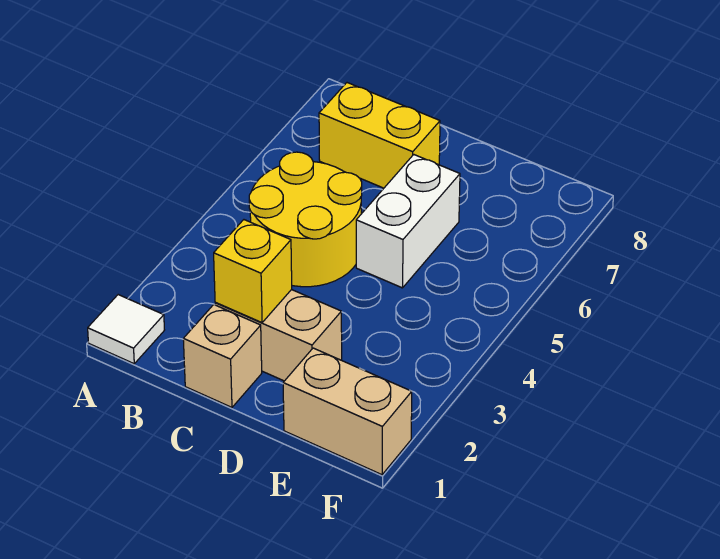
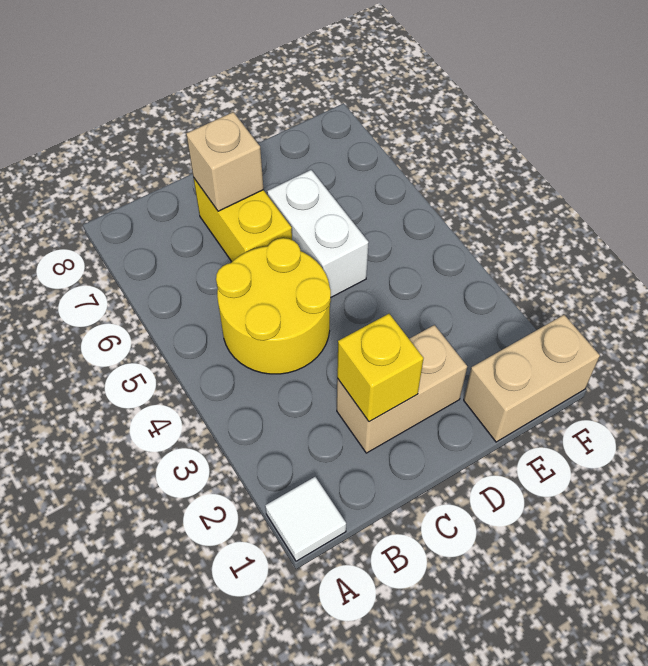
yellow brick B7:C7 level 1 -> yellow brick C6:C7 level 1
tan brick C1 level 1 -> tan brick C7 level 2

